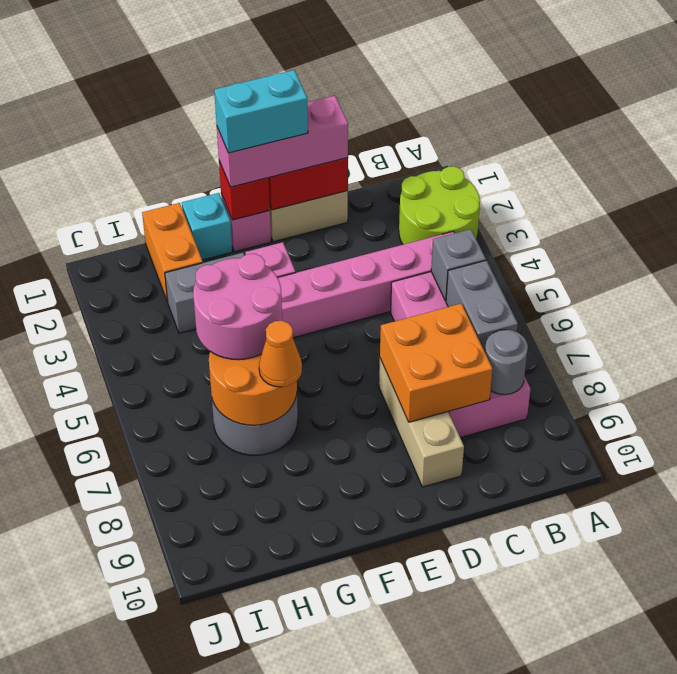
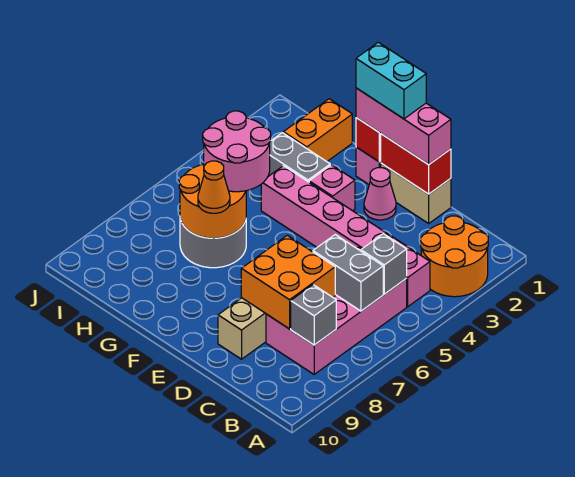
lime round brick A2:B3 level 1 -> orange round brick A2:B3 level 1
grey brick B6:B7 level 2 -> grey brick B6:C6 level 2
grey round brick B8 level 2 -> grey brick B8 level 2
none -> pink cone E2 level 1
cyan brick G1 level 1 -> none

